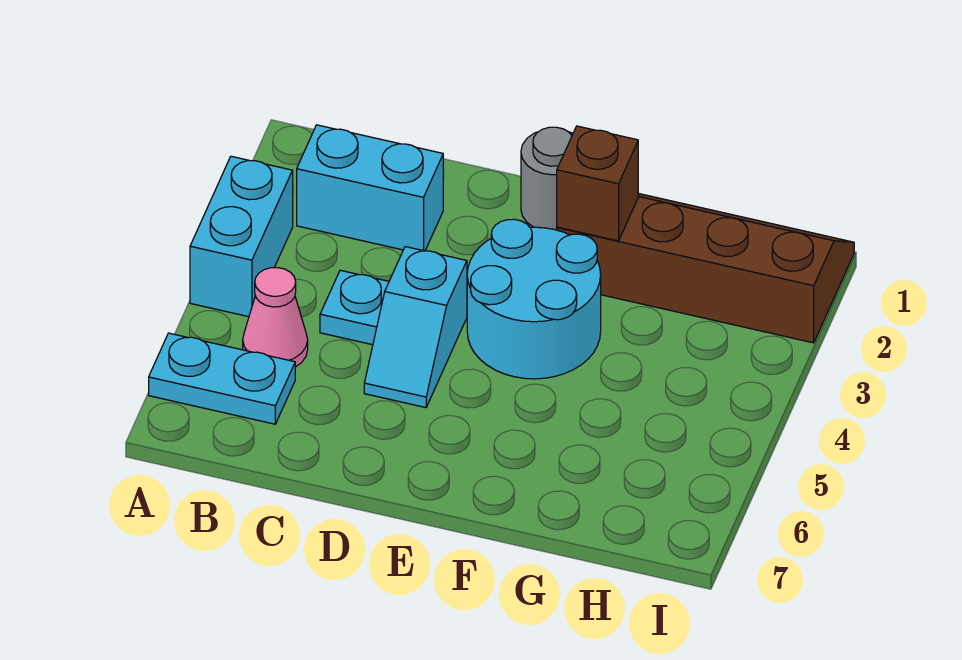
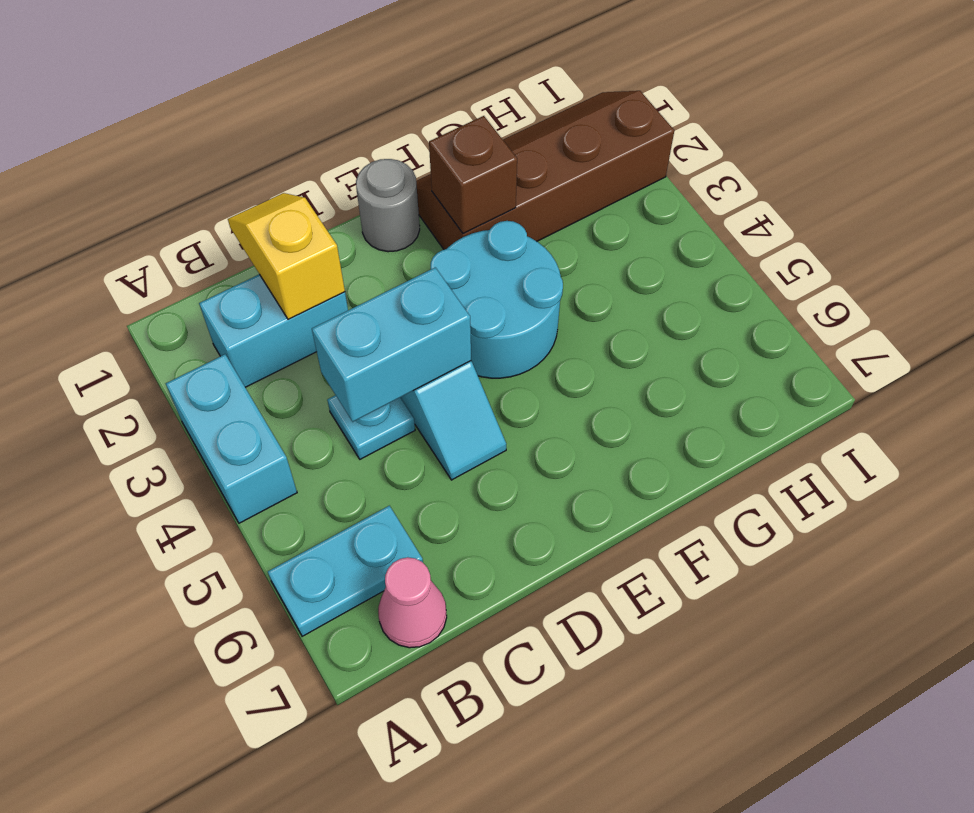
pink cone B5 level 1 -> pink cone B7 level 1
none -> yellow slope C1:C2 level 2 top 2
none -> cyan brick C4:D4 level 2

